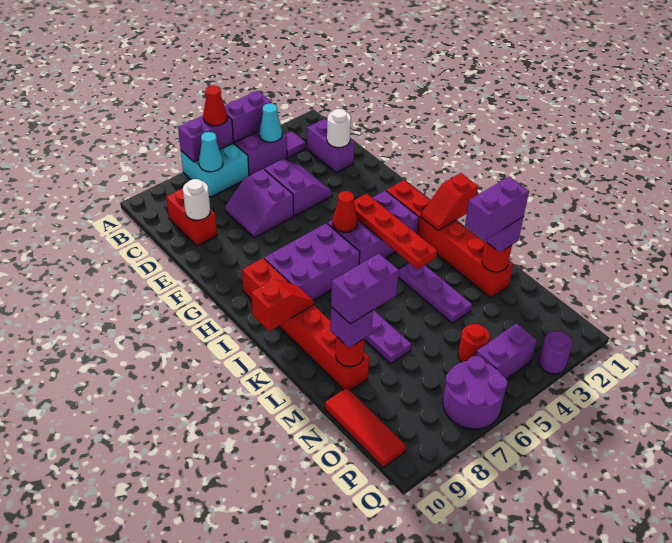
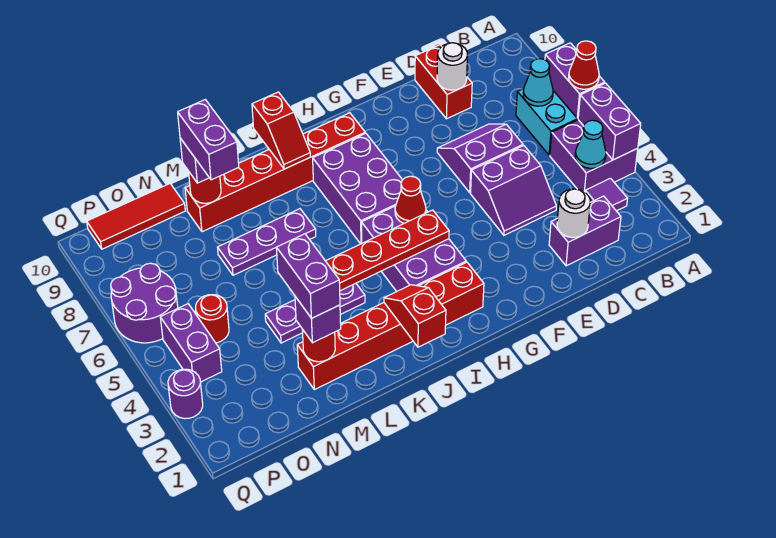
red brick C9:D9 level 1 -> red brick D9:D10 level 1

